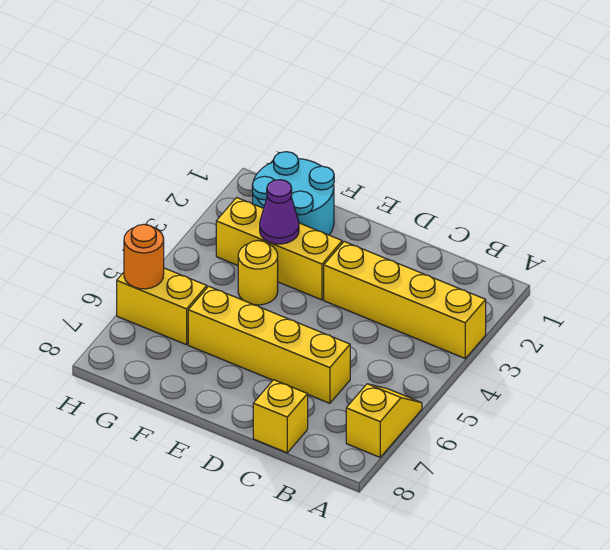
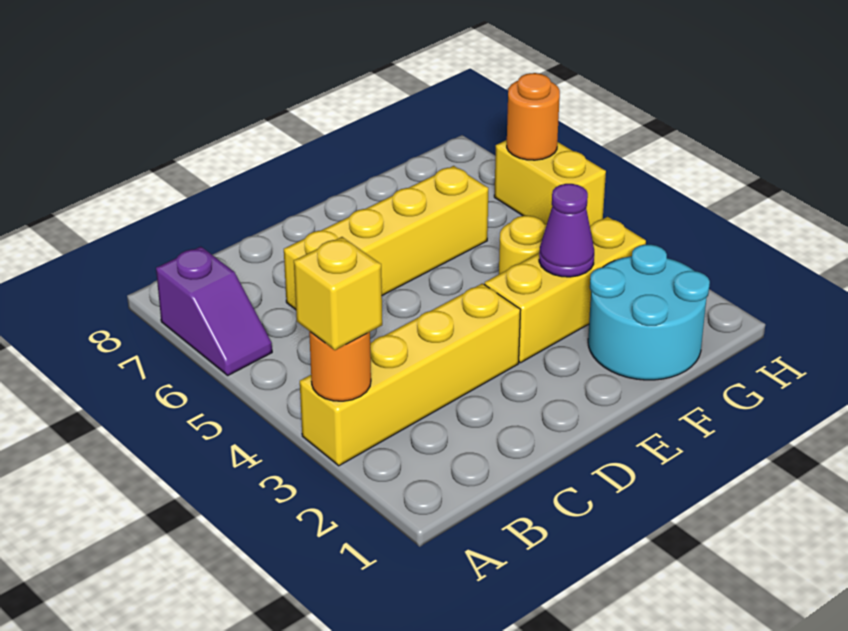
none -> orange round brick A3 level 2
yellow slope A6:A7 level 1 top 7 -> purple slope A6:A7 level 1 top 7
yellow brick C8 level 1 -> yellow brick A3 level 3
yellow brick G6:H6 level 1 -> yellow brick H5:H6 level 1

